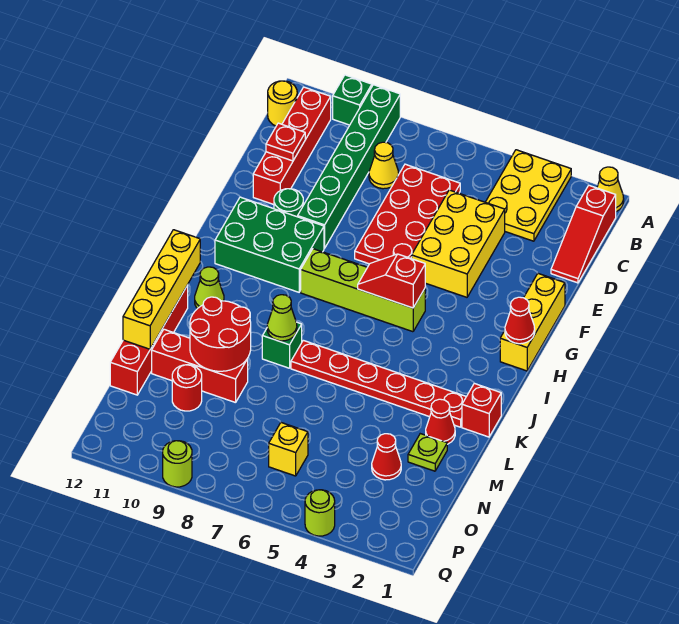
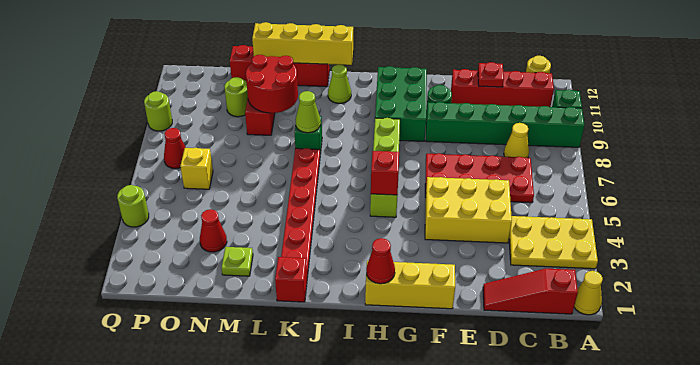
red cone L2 level 1 -> red cone P7 level 1
red round brick N10 level 1 -> lime round brick N10 level 1

